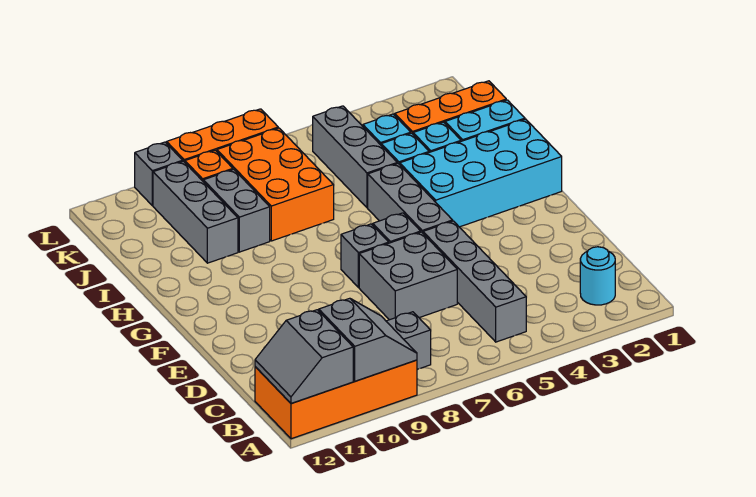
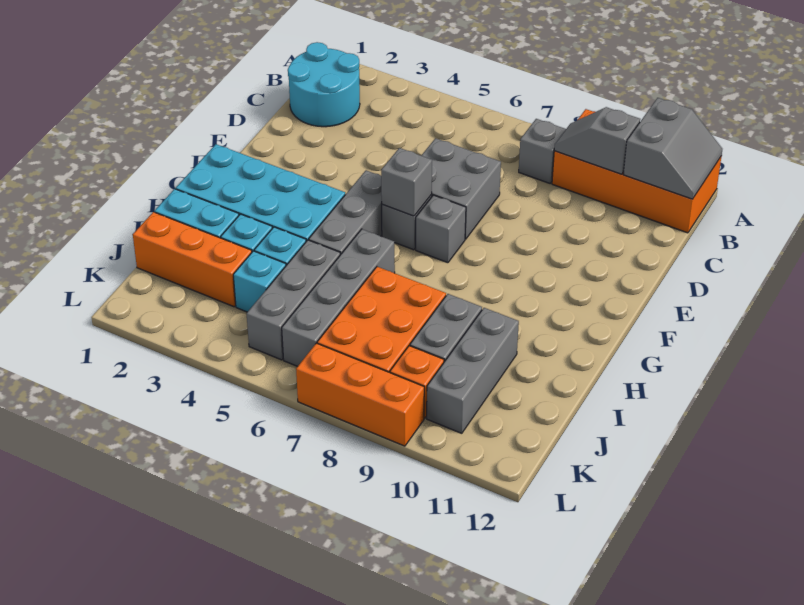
grey slope A9:B10 level 2 top 10 -> grey slope B9:B10 level 2 top 10
cyan round brick B2 level 1 -> cyan round brick B1:C2 level 1
grey brick B5:E5 level 1 -> grey brick H6:K6 level 1
grey brick L10 level 1 -> grey brick F6 level 2

